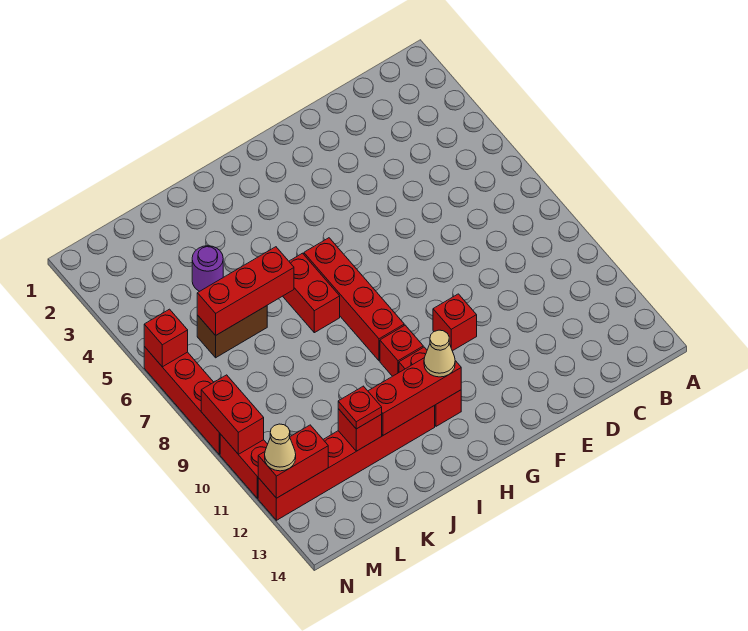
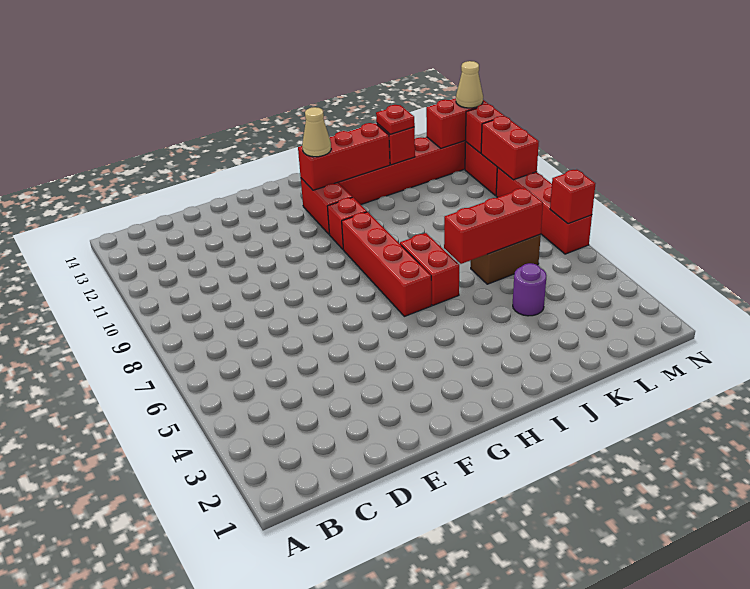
red brick F10 level 1 -> red brick N11 level 2

